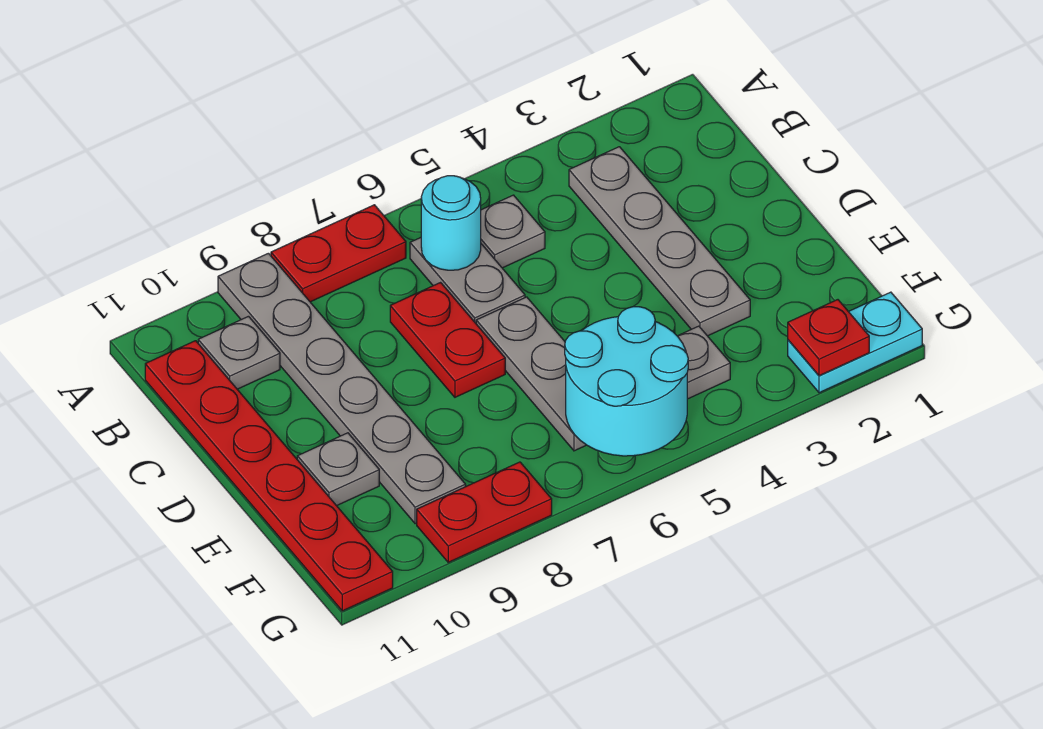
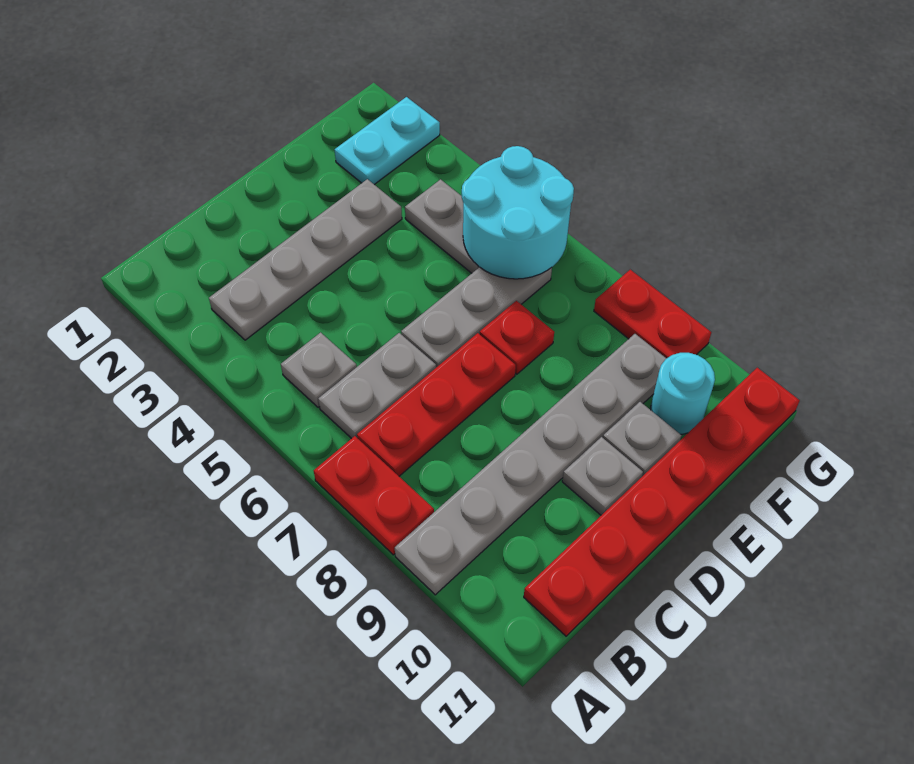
cyan round brick B6 level 2 -> cyan round brick F10 level 1
grey plate B10 level 1 -> grey plate D10 level 1
red plate C7:D7 level 1 -> red plate B7:D7 level 1
cyan plate G1:G2 level 1 -> cyan plate F2:G2 level 1
red plate G2 level 2 -> red plate E7 level 1

